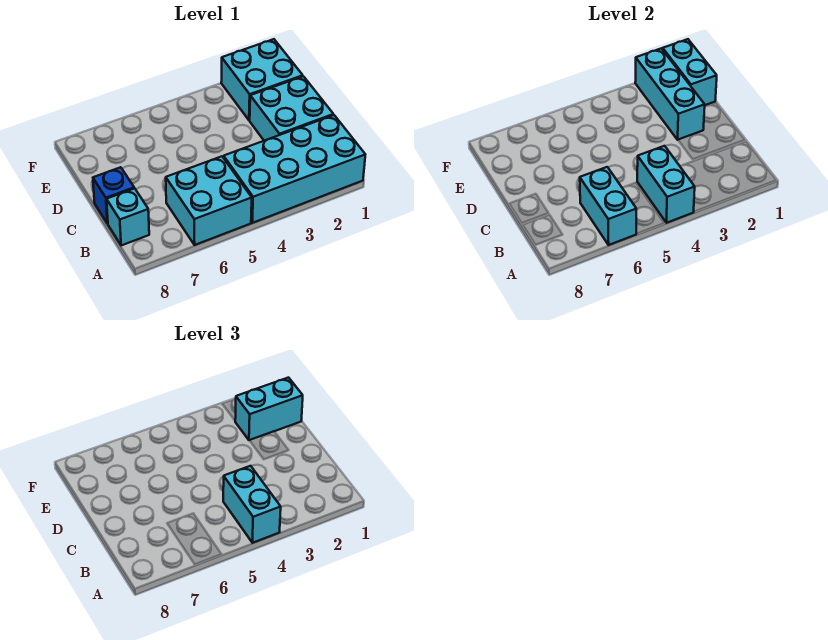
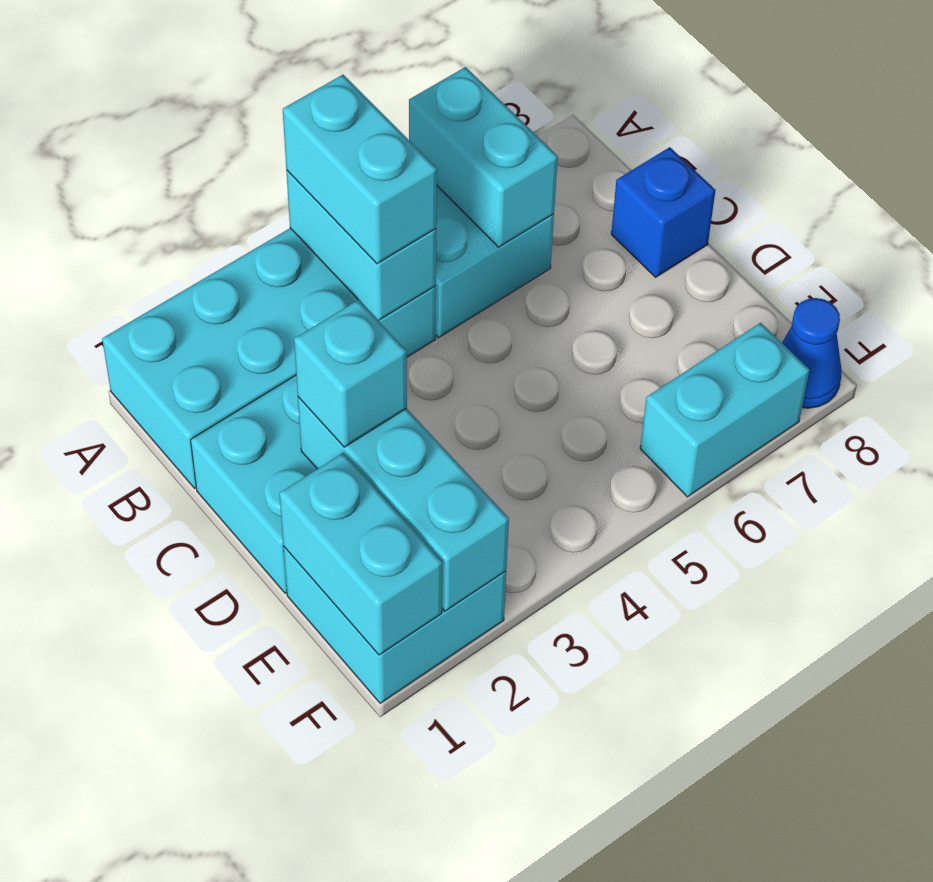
cyan brick B8 level 1 -> cyan brick D2 level 3
cyan brick E1:E2 level 3 -> cyan brick F6:F7 level 1
none -> blue cone F8 level 1

